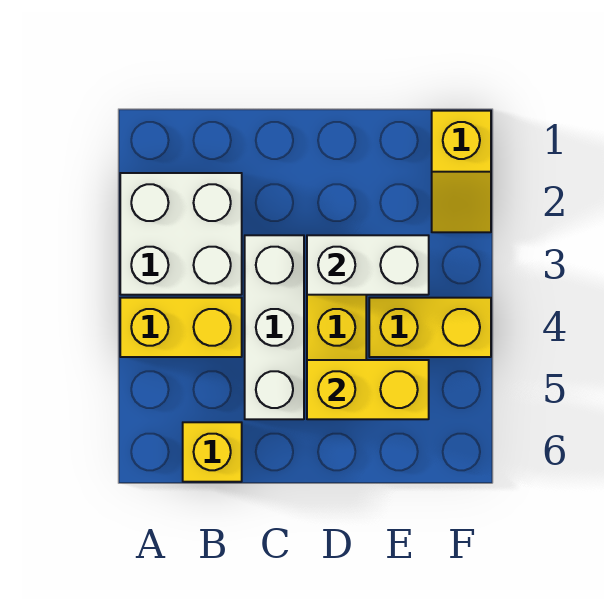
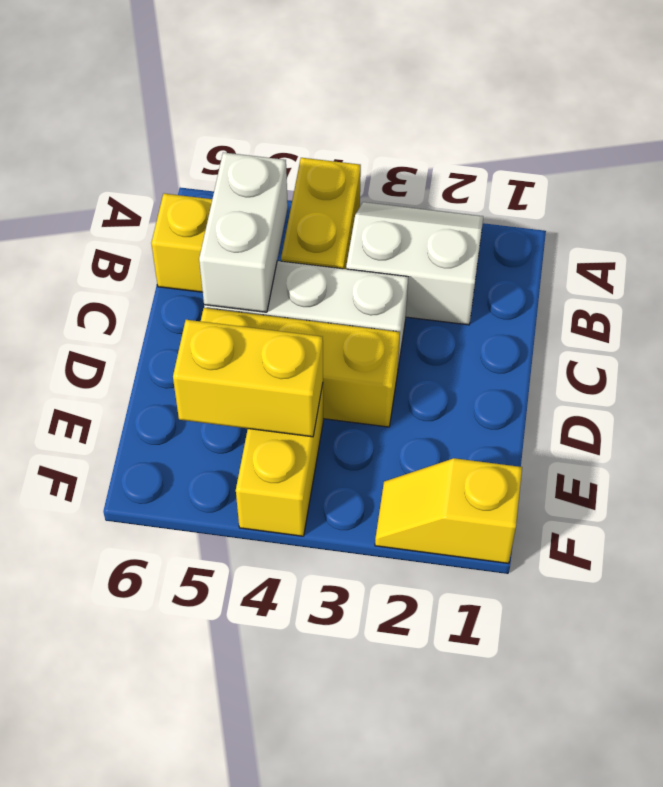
white brick A2:B3 level 1 -> white slope A2:B3 level 1 top B
white brick D3:E3 level 2 -> white brick B5:C5 level 2
yellow brick D5:E5 level 2 -> yellow brick E4:E5 level 2

